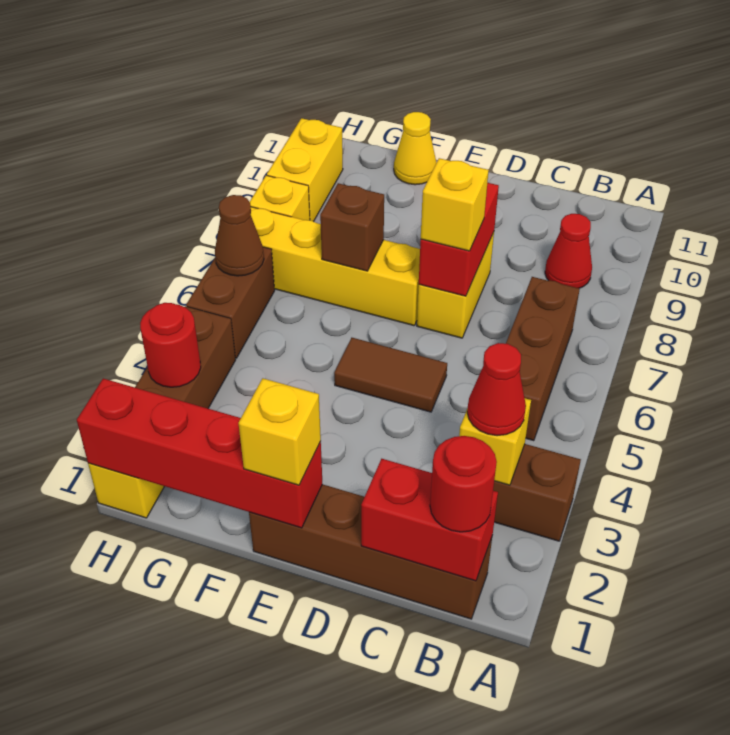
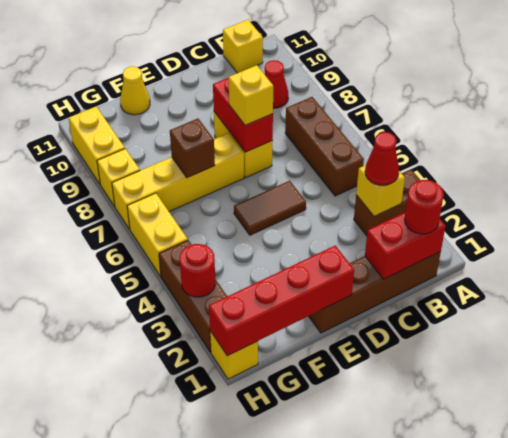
yellow brick E1 level 3 -> yellow brick B11 level 1
brown brick H5:H6 level 1 -> yellow brick H5:H6 level 1
brown cone H6 level 2 -> none

